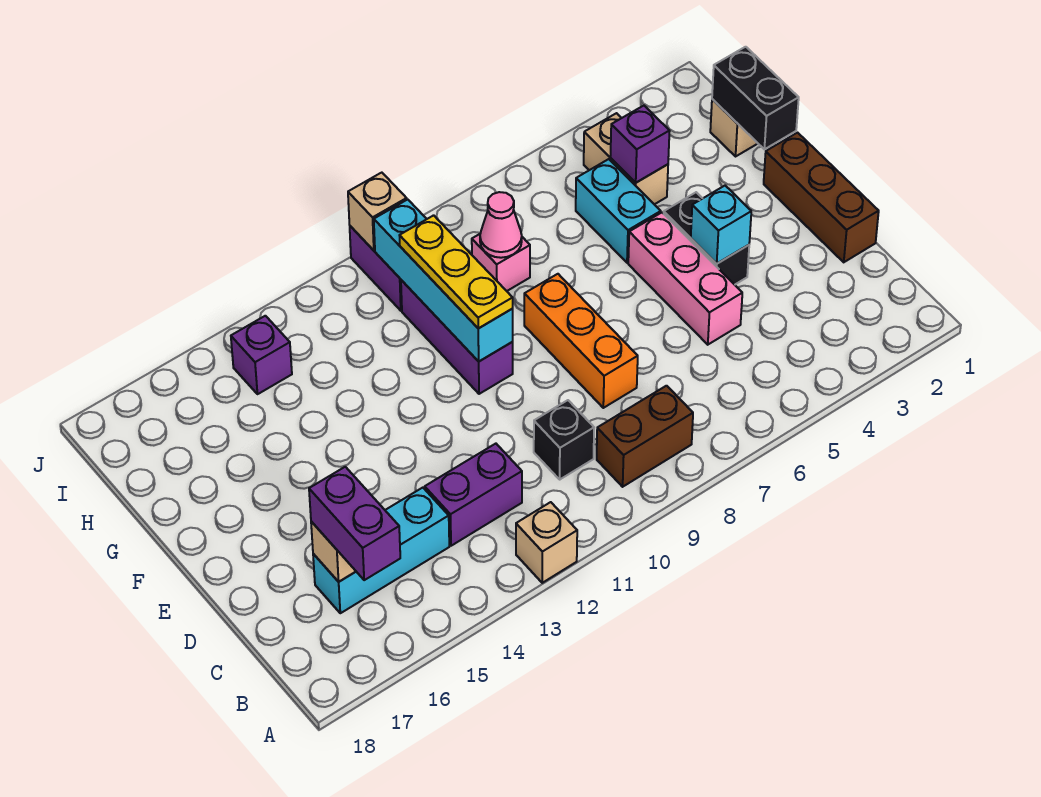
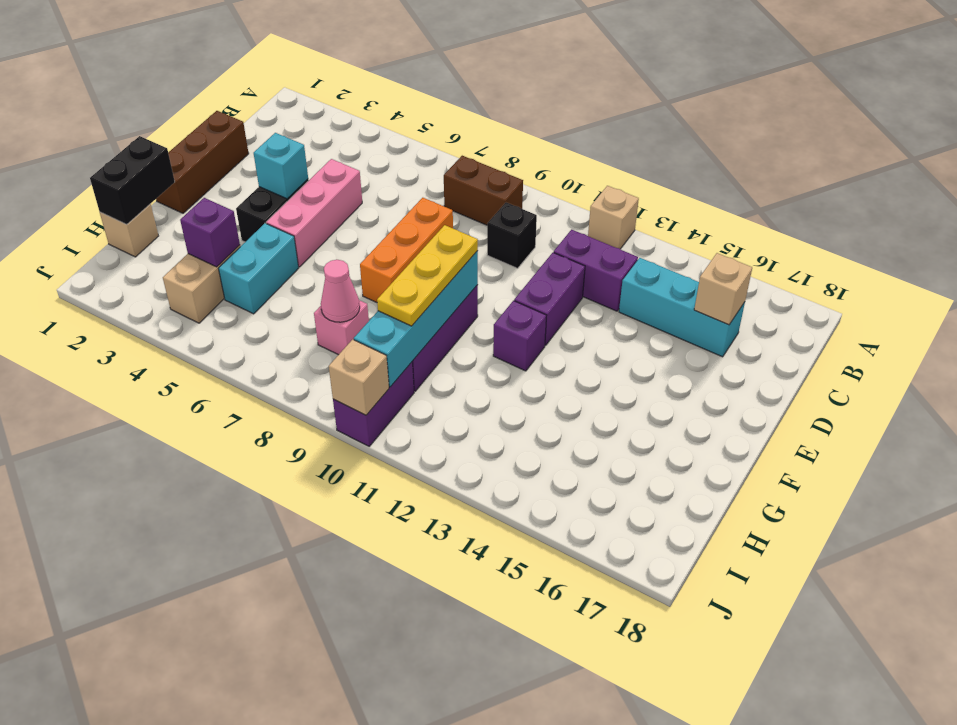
purple brick B16:C16 level 3 -> purple brick D12:E12 level 1
purple brick I14 level 1 -> purple brick F12 level 1

